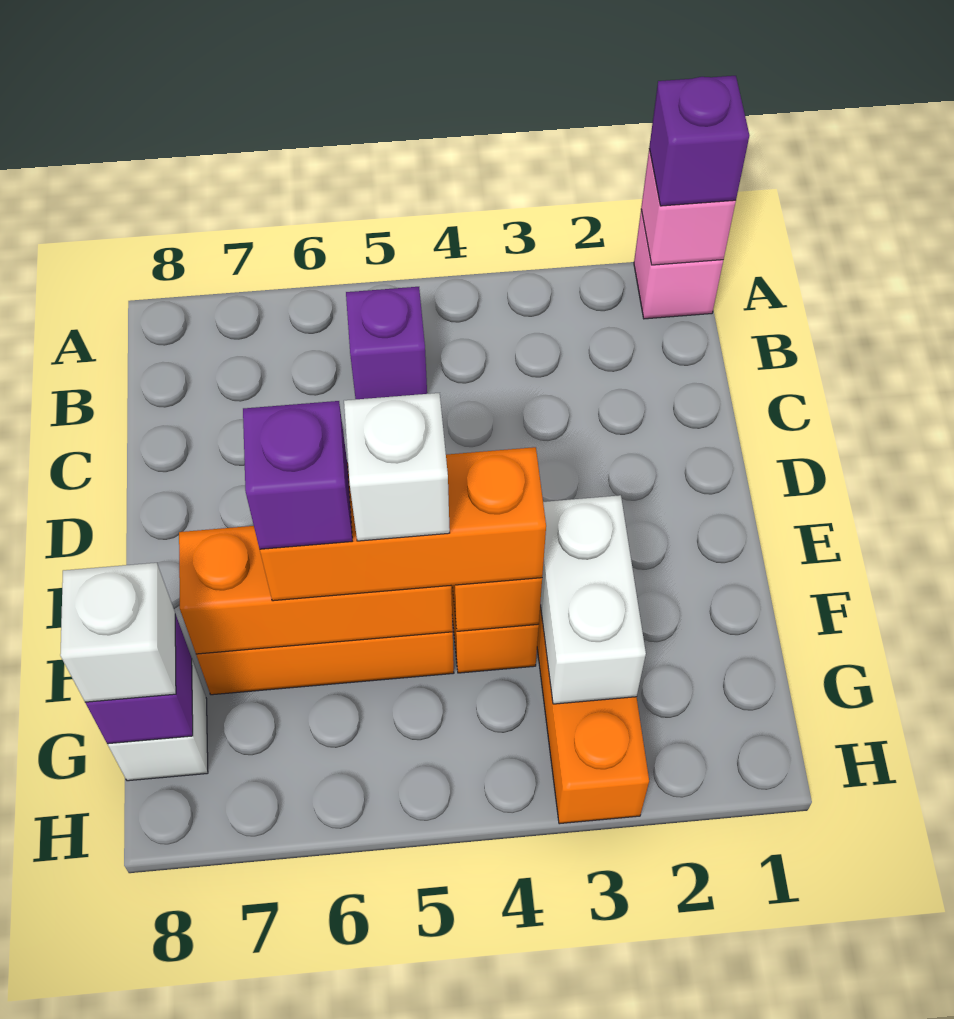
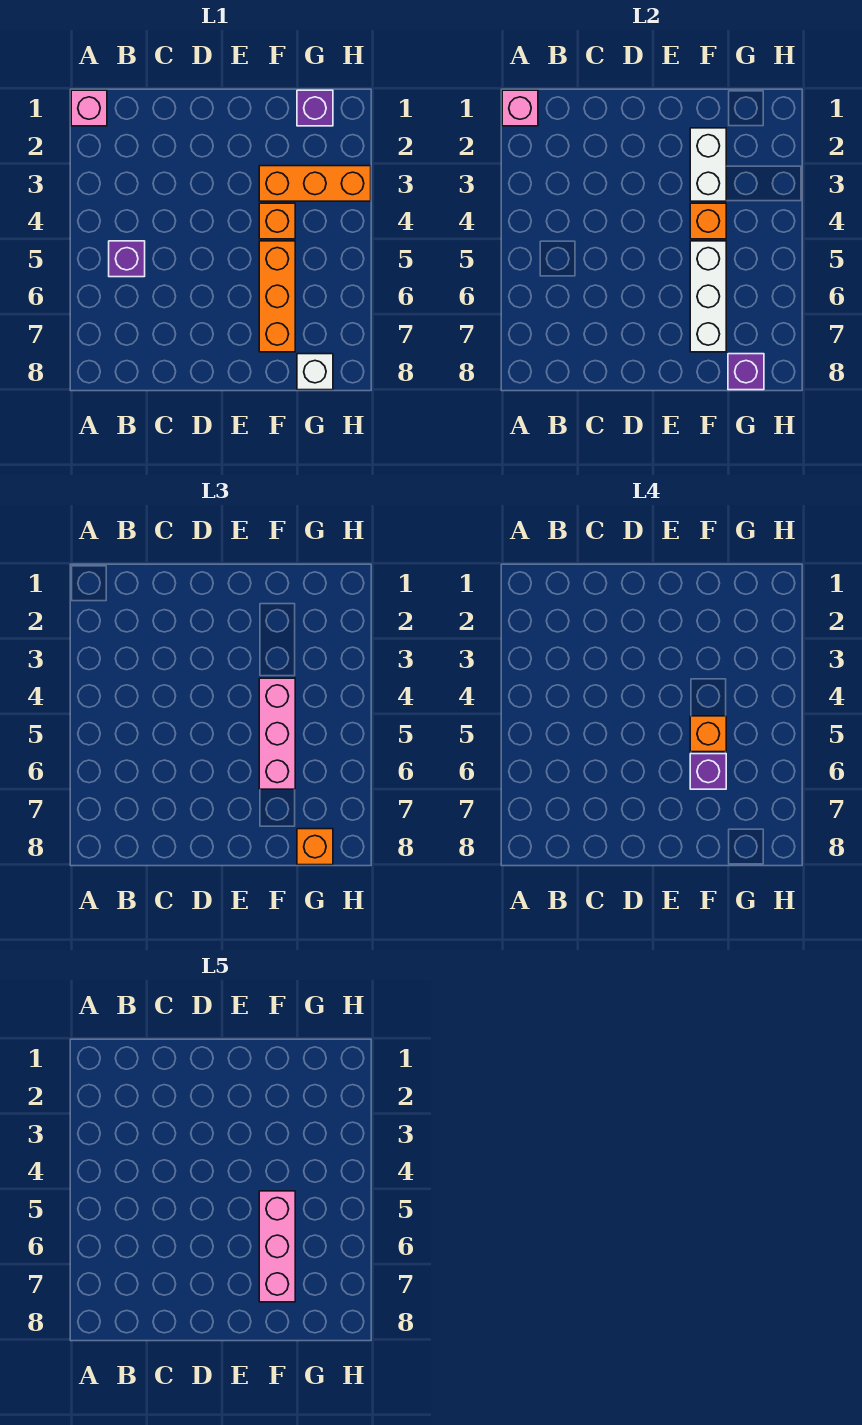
purple brick A1 level 3 -> purple brick G1 level 1
white brick F3:G3 level 2 -> white brick F2:F3 level 2
orange brick F4:F6 level 3 -> pink brick F4:F6 level 3
orange brick F5:F7 level 2 -> white brick F5:F7 level 2
white brick F5 level 4 -> orange brick F5 level 4
none -> pink brick F5:F7 level 5
white brick G8 level 3 -> orange brick G8 level 3

